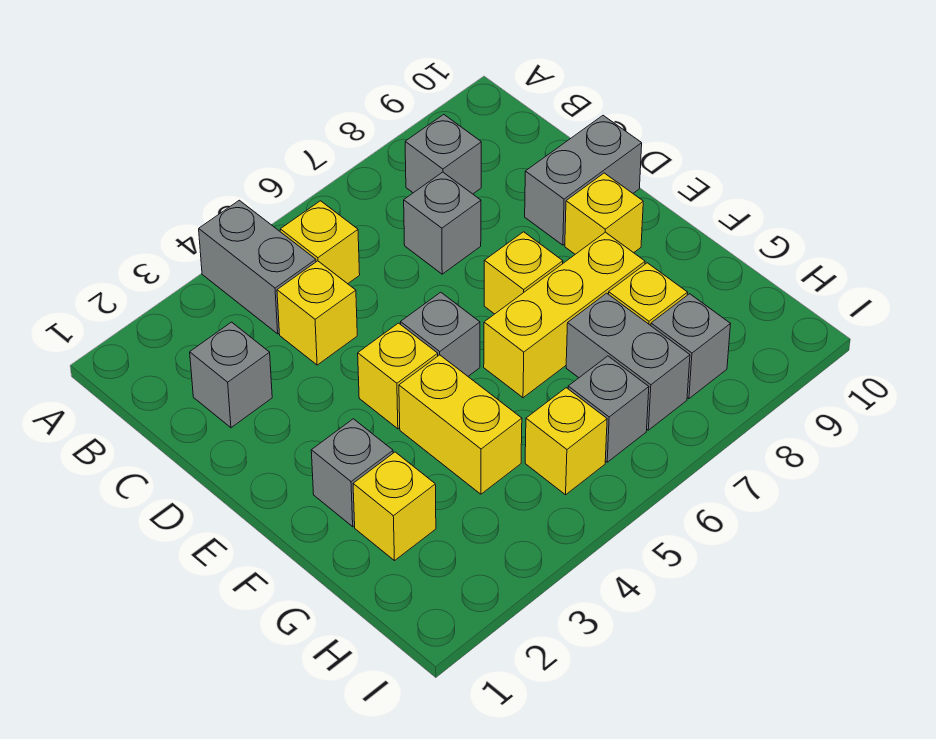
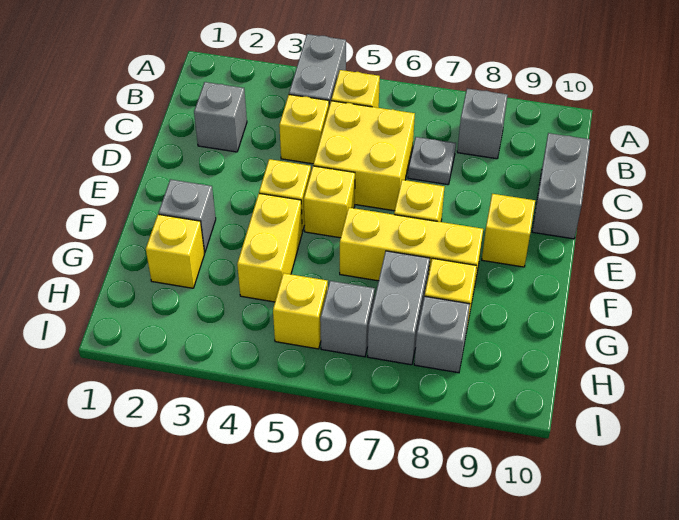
none -> yellow brick C5:D6 level 1
grey brick C7 level 1 -> grey plate C7 level 1
grey brick D9:D10 level 1 -> grey brick C10:D10 level 1
grey brick E5 level 1 -> yellow brick E5 level 1

